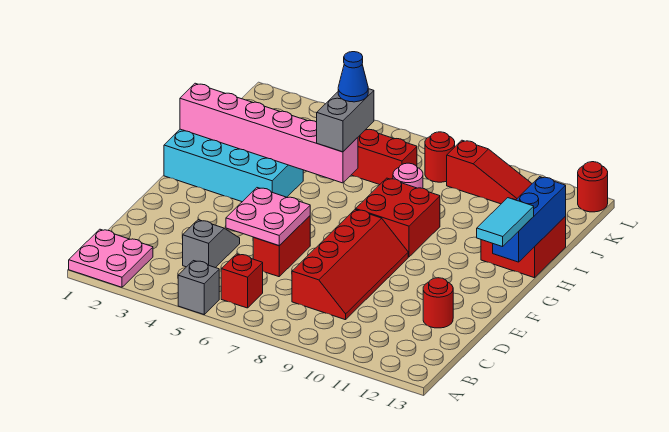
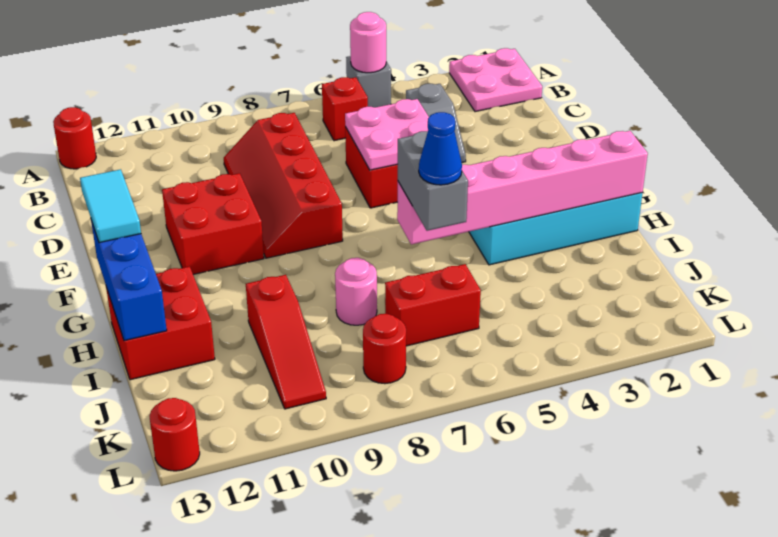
none -> pink round brick A5 level 2
red round brick D12 level 1 -> red round brick A13 level 1
red brick G8:H9 level 1 -> red brick E10:F11 level 1
red slope K9:K11 level 1 top 9 -> red slope I10:K10 level 1 top I

